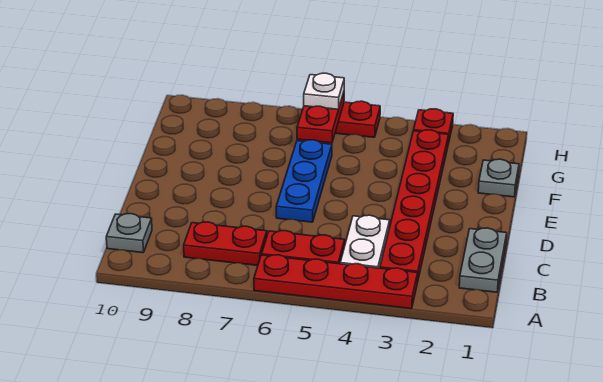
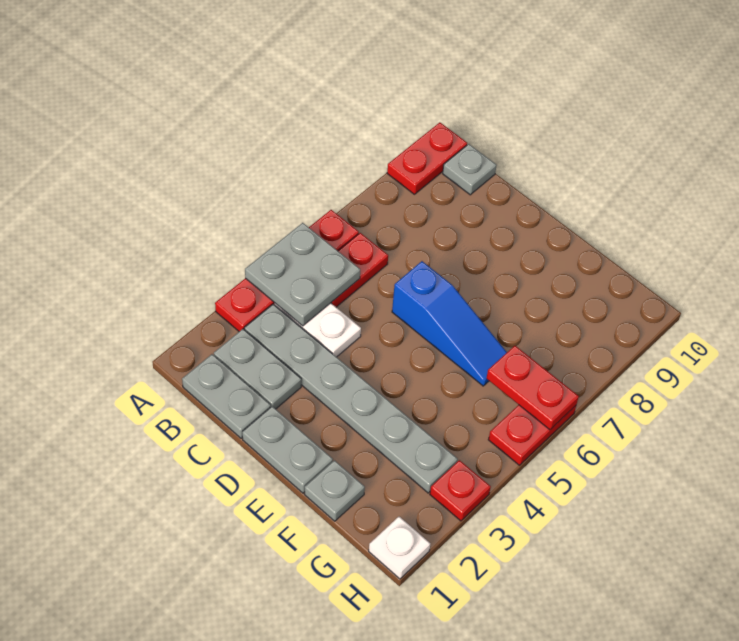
none -> grey plate A4:B5 level 2
none -> grey plate B2:C2 level 1
red plate B3:G3 level 1 -> grey plate B3:G3 level 1
red plate B7:B8 level 1 -> red plate A9:A10 level 1
none -> grey plate D1:E1 level 1
blue plate D6:F6 level 1 -> blue slope D6:F6 level 1 top D
white plate H6 level 3 -> white plate H1 level 1

